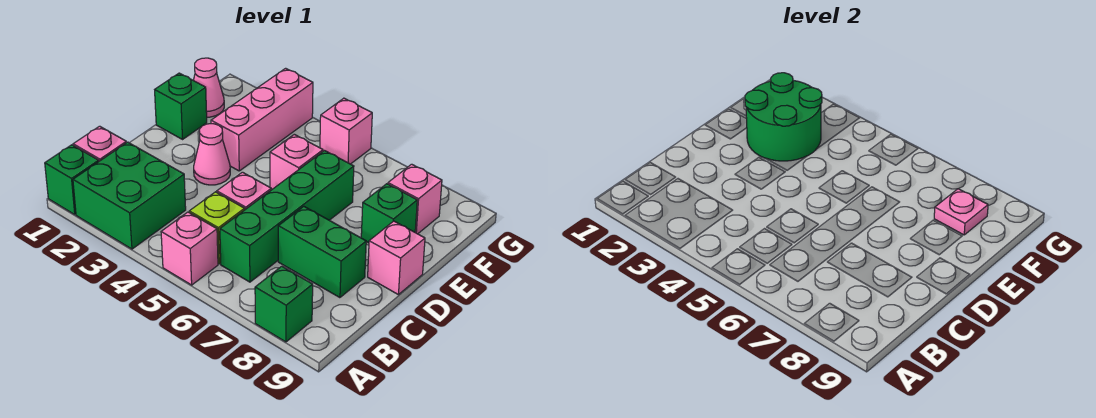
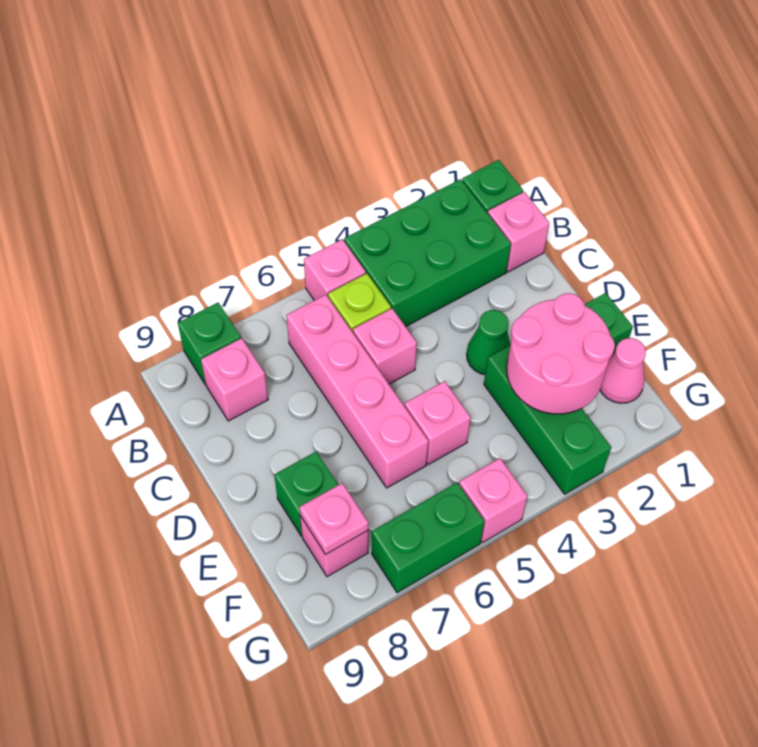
green brick A2:B3 level 1 -> green brick A2:B4 level 1
green brick B6:E6 level 1 -> pink brick B6:E6 level 1
green brick C7:C8 level 1 -> green brick G6:G7 level 1
pink cone D3 level 1 -> green cone D3 level 1
pink brick D9 level 1 -> pink brick B8 level 1
green round brick E2:F3 level 2 -> pink round brick E2:F3 level 2
pink brick E3:G3 level 1 -> green brick E3:G3 level 1

